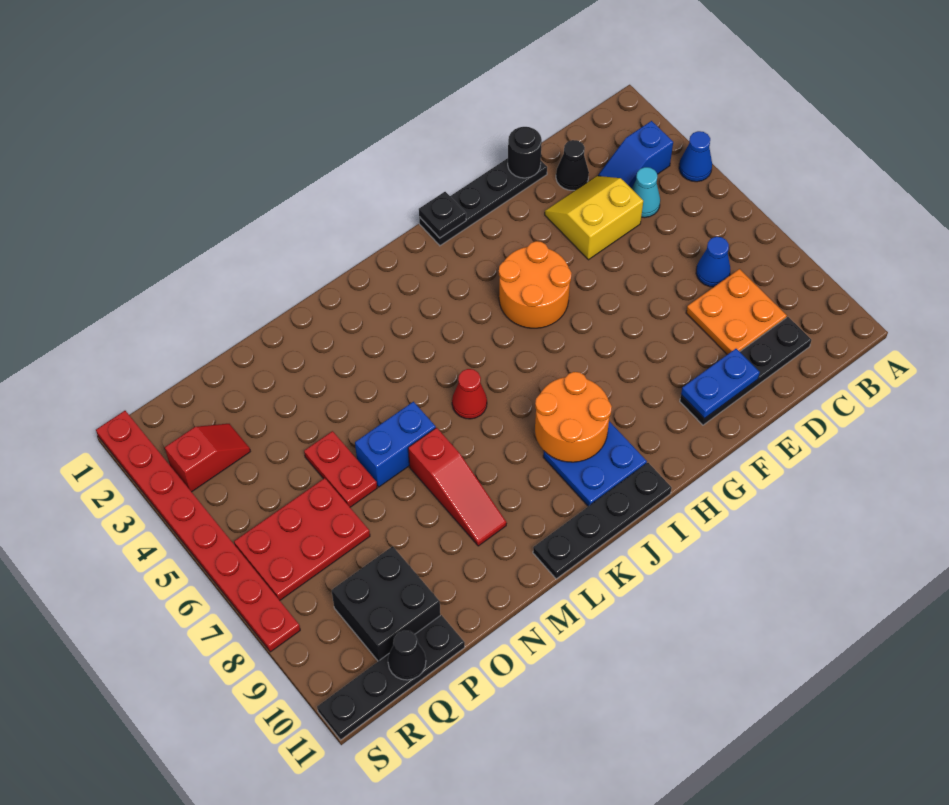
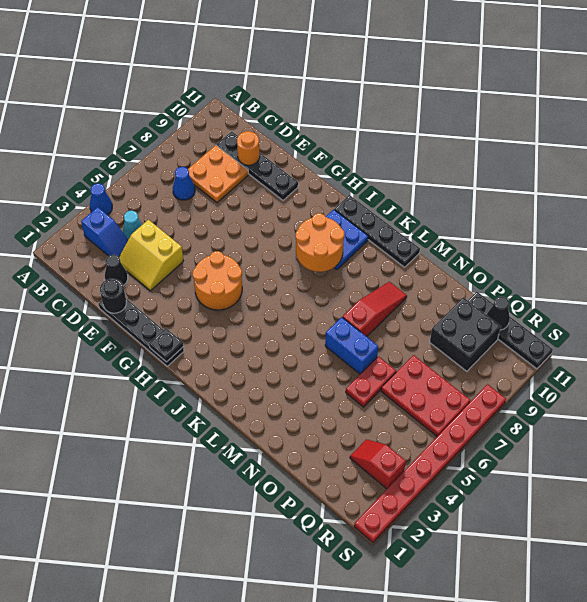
none -> orange round brick D10 level 2
blue plate E10:F10 level 2 -> none
red cone K6 level 1 -> none

